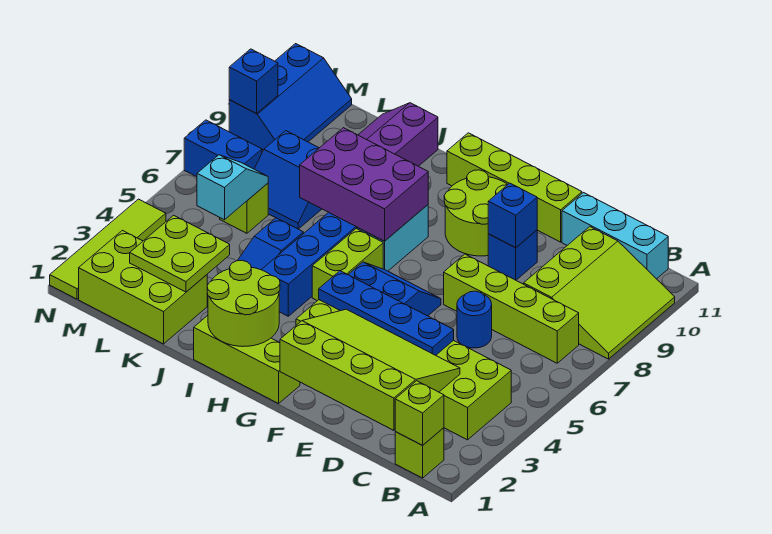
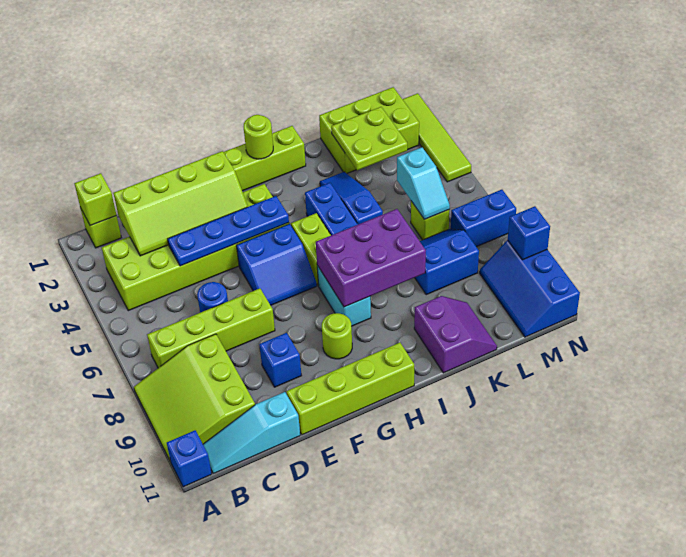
cyan brick B11:D11 level 1 -> cyan slope B11:D11 level 1 top D
lime slope C1:F3 level 2 top 1 -> lime slope C2:F3 level 2 top 2
blue brick E9 level 2 -> blue brick A11 level 1
lime round brick F9:G10 level 1 -> lime round brick G9 level 1
lime round brick H1:I2 level 2 -> lime round brick H1 level 2

